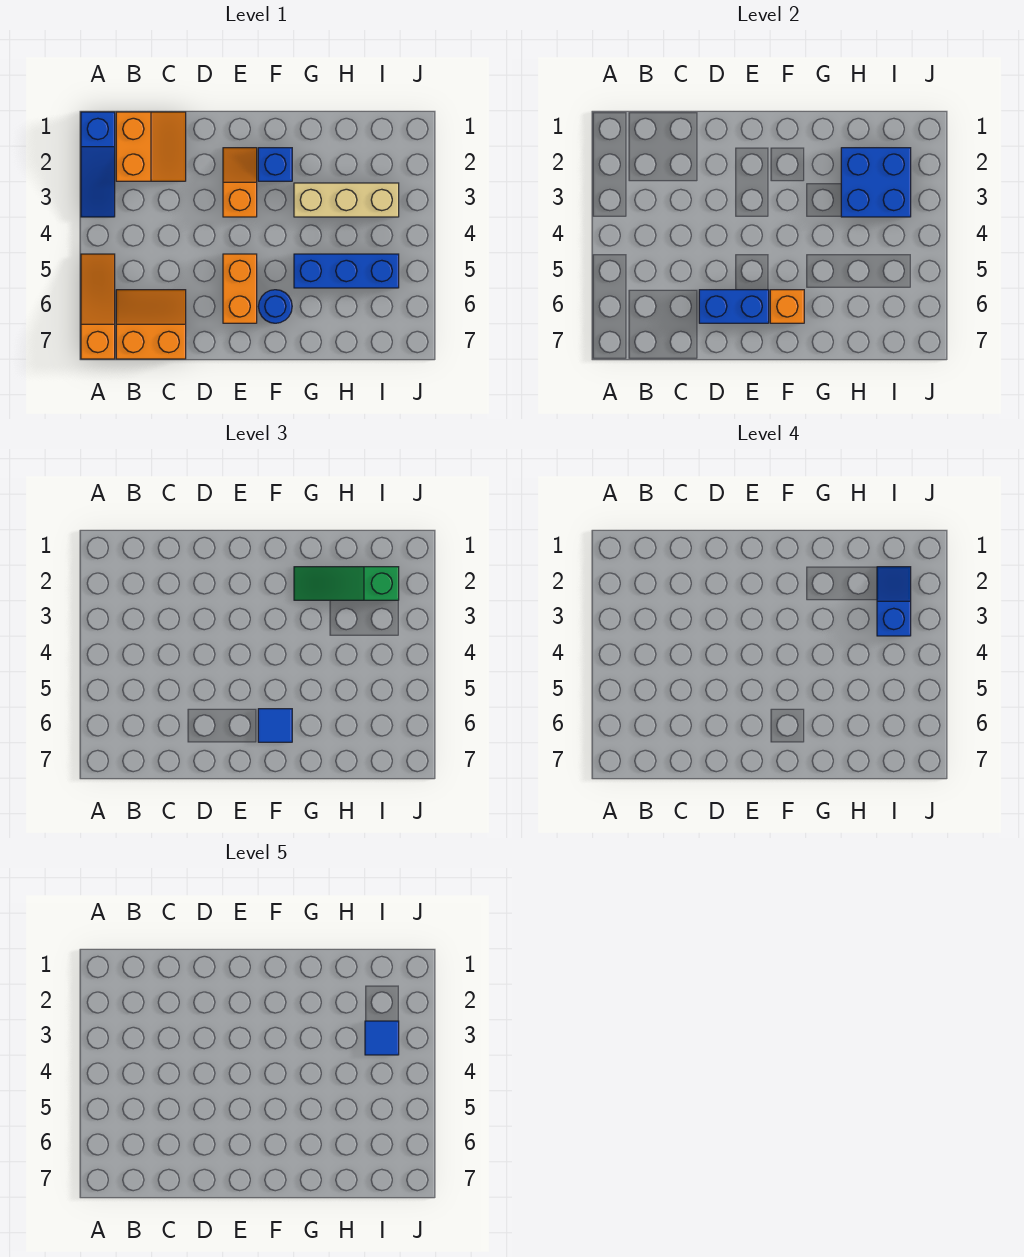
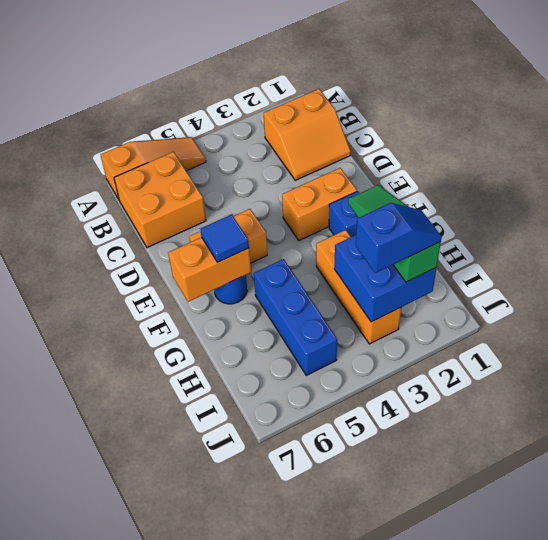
blue slope A1:A3 level 1 top 1 -> none
orange slope B6:C7 level 1 top 7 -> orange brick B6:C7 level 1
blue brick D6:E6 level 2 -> none
orange slope E2:E3 level 1 top 3 -> orange brick E2:E3 level 1
orange brick F6 level 2 -> orange brick F6:F7 level 2
tan brick G3:I3 level 1 -> orange brick G3:I3 level 1
blue tile I3 level 5 -> none

